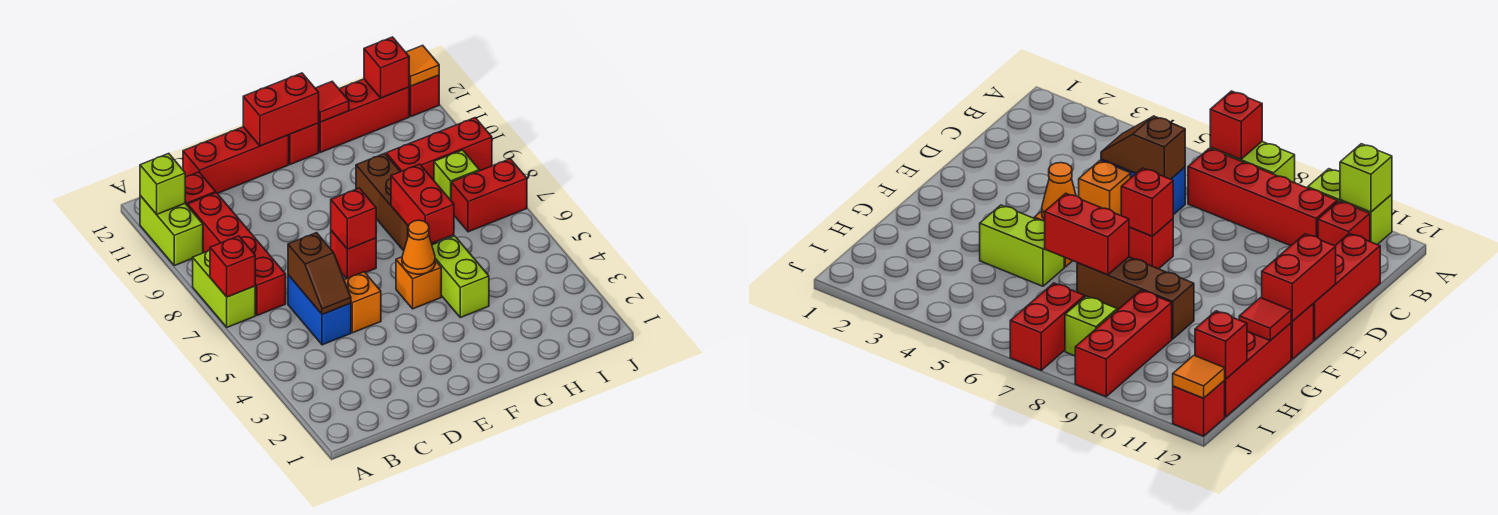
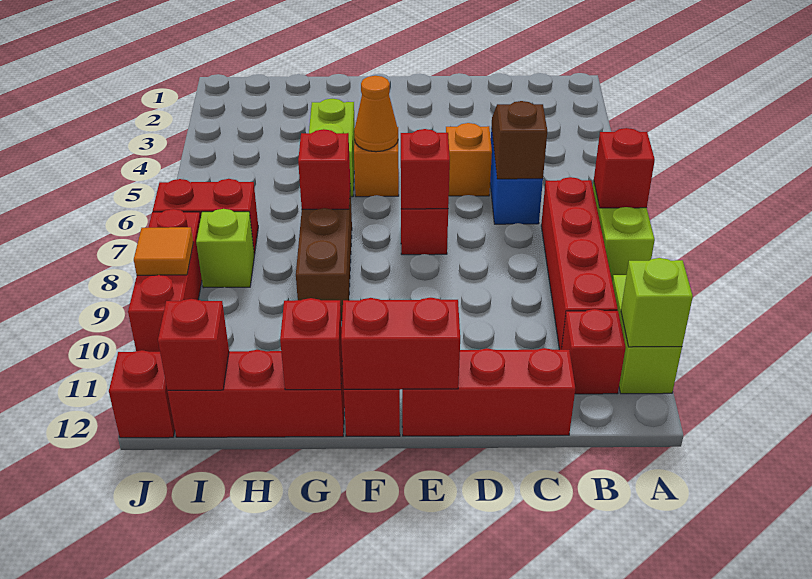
red brick G6:G7 level 2 -> red brick G7 level 2
red tile G12 level 2 -> red brick G12 level 2
red brick H9:J9 level 1 -> red brick J8:J10 level 1
orange tile J12 level 2 -> orange tile J9 level 2

